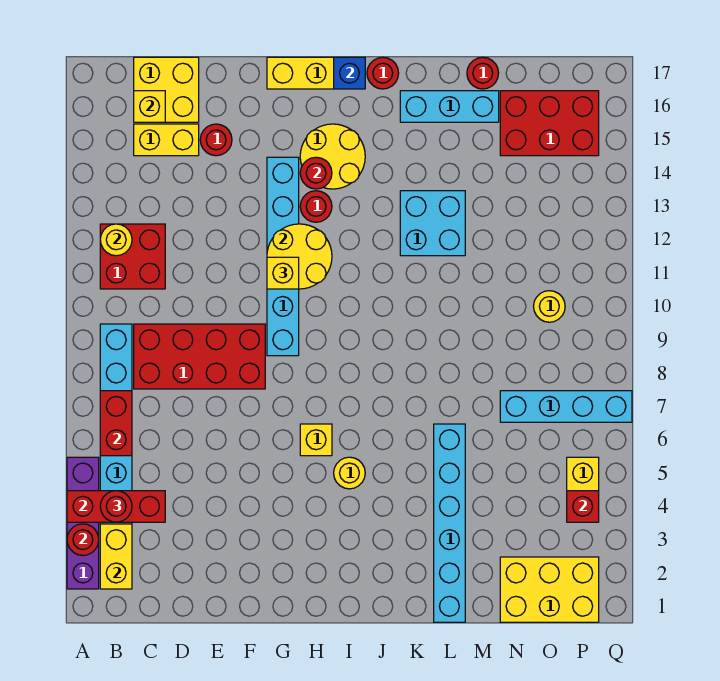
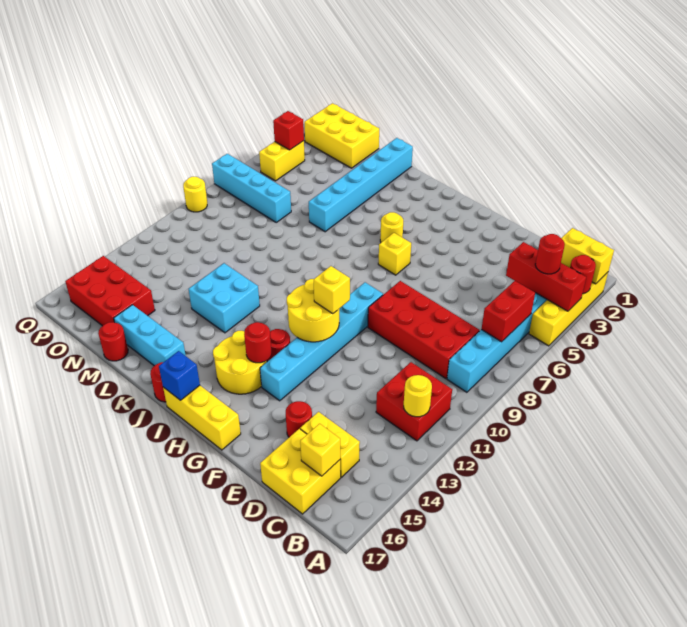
purple brick A2:A5 level 1 -> yellow brick A2:A5 level 1
yellow brick B2:B3 level 2 -> yellow brick A2:B2 level 2
yellow round brick O10 level 1 -> yellow round brick Q9 level 1

